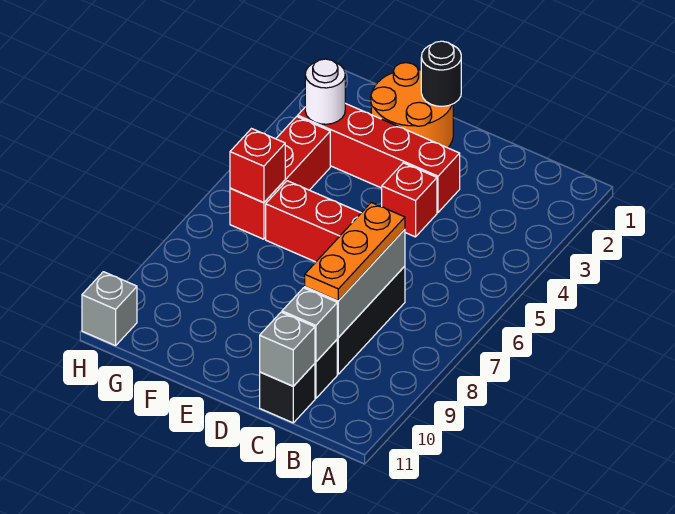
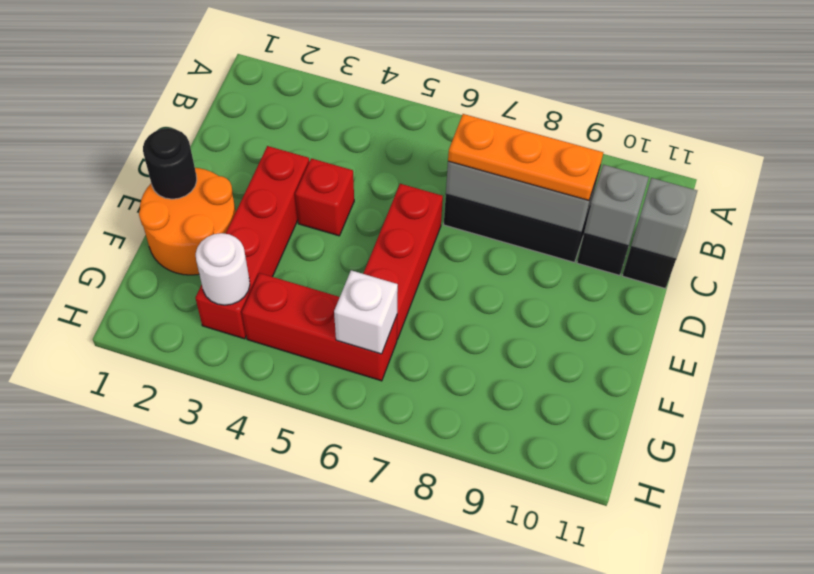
red brick G6 level 2 -> white brick G6 level 2
grey brick H11 level 1 -> none

